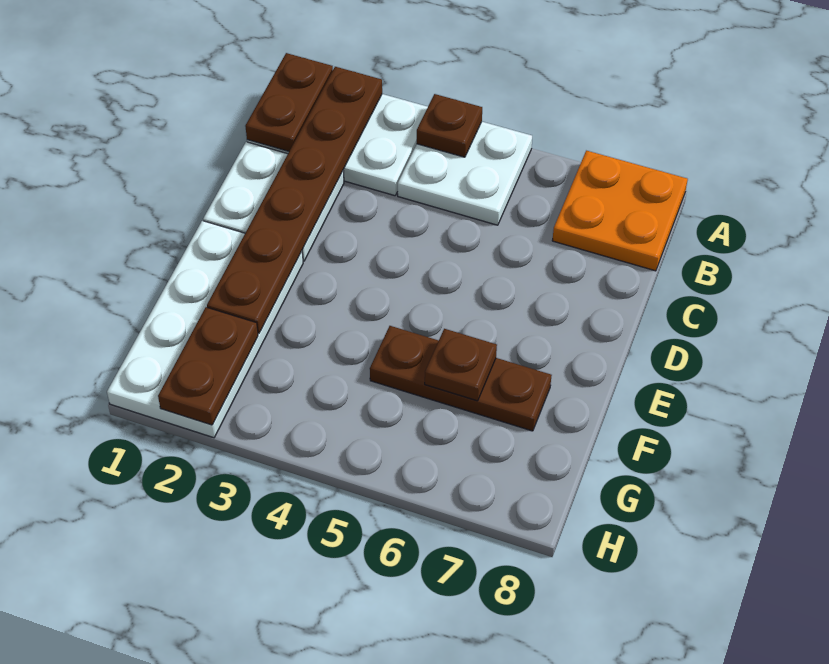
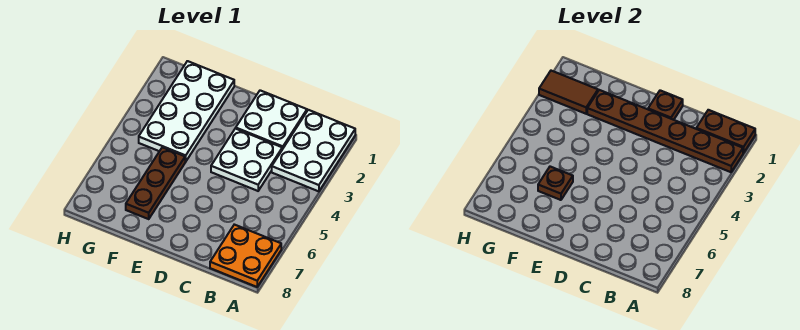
white plate A4:B5 level 1 -> white plate C3:D4 level 1
brown plate A4 level 2 -> brown plate D1 level 2
white plate E1:H2 level 1 -> white plate F1:G4 level 1
brown plate G2:H2 level 2 -> brown tile G2:H2 level 2

